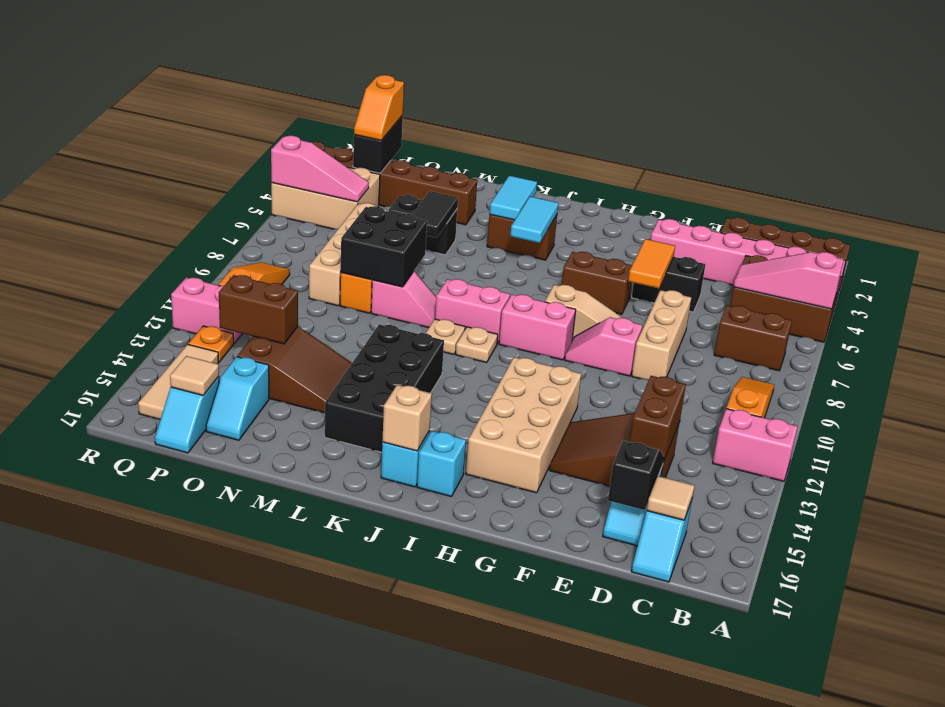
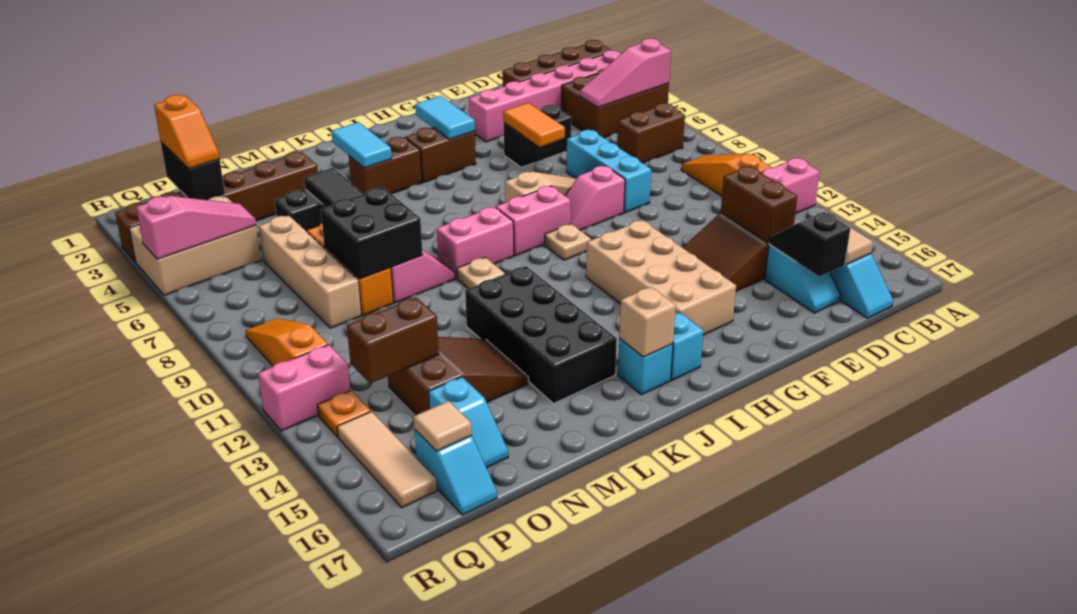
tan brick E7:E9 level 1 -> cyan brick E7:E9 level 1
brown brick G6:H6 level 1 -> brown brick H4:I4 level 1
cyan tile J4:J5 level 2 -> cyan tile H3:H4 level 2
tan plate J10 level 1 -> tan plate H10 level 1

